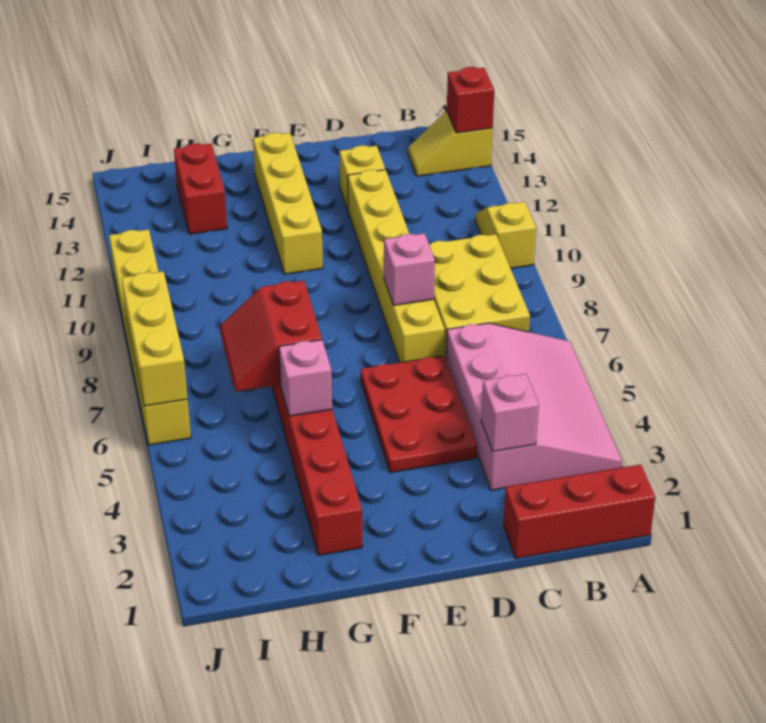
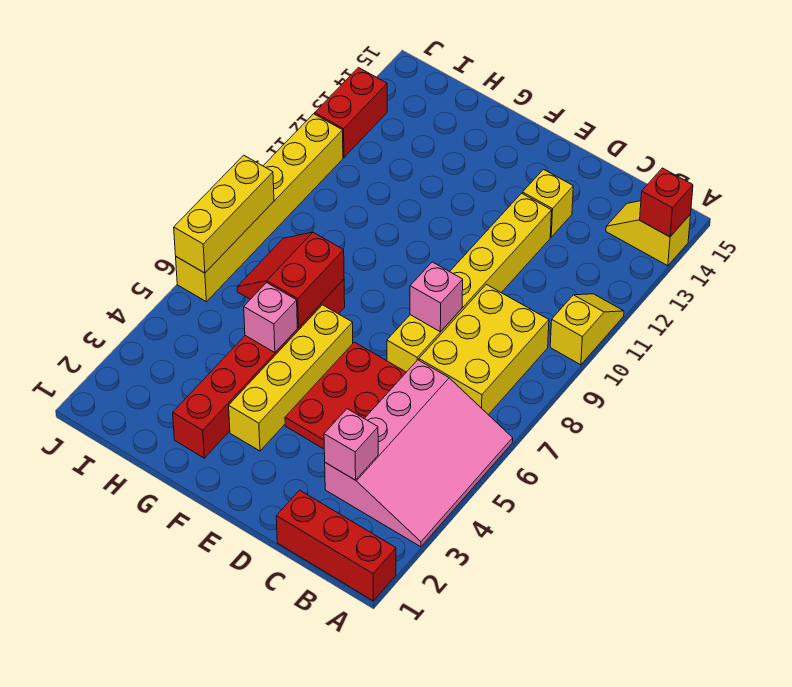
yellow brick F11:F14 level 1 -> yellow brick F3:F6 level 1
red brick H13:H14 level 1 -> red brick J12:J13 level 1

